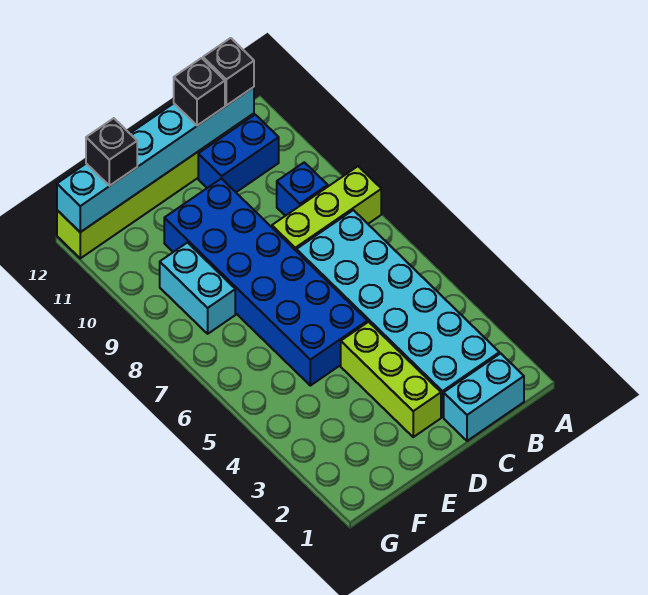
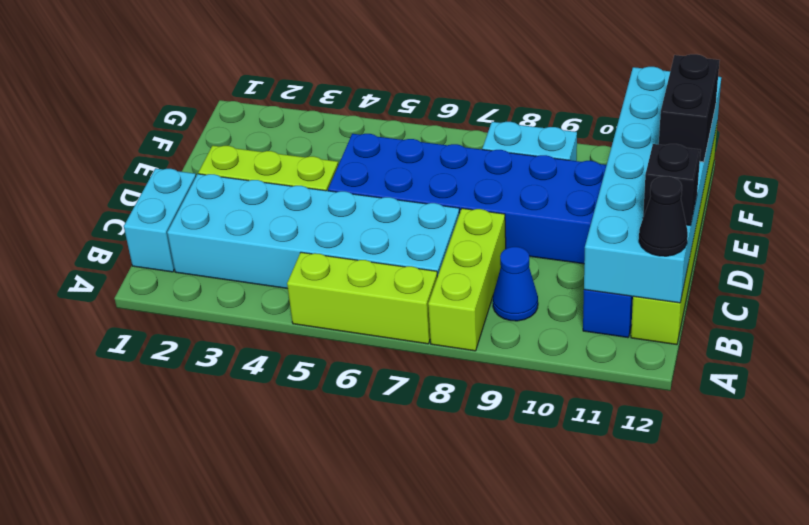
none -> lime brick A5:A7 level 1
blue brick B9 level 1 -> blue cone B9 level 1
cyan brick B12:G12 level 2 -> cyan brick B11:G12 level 2
black brick B12 level 3 -> black cone B12 level 3
black brick F12 level 3 -> black brick E12:F12 level 3

